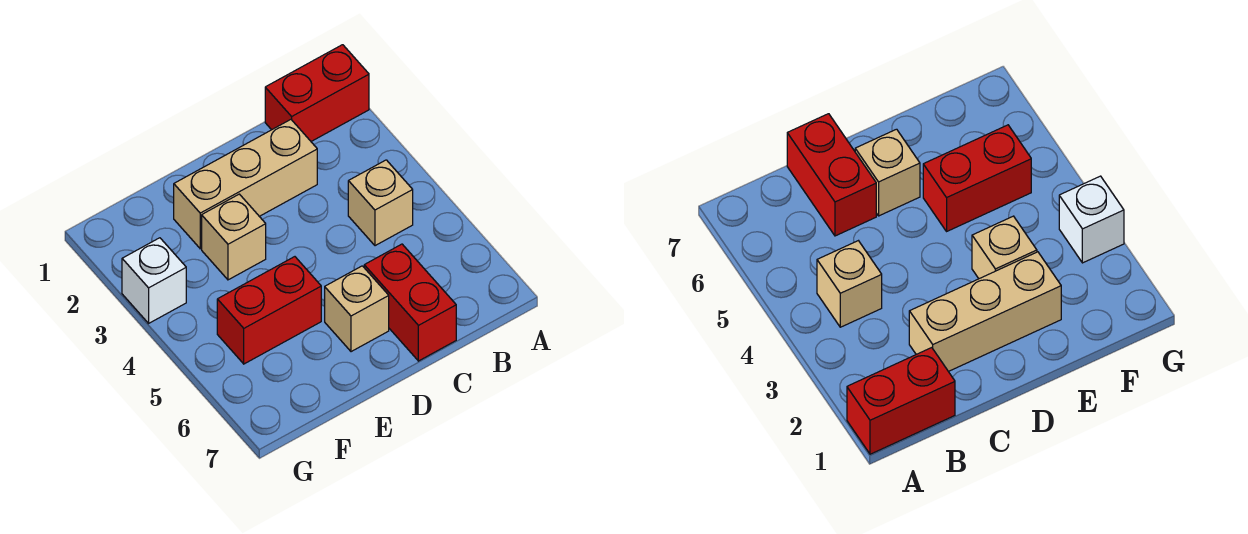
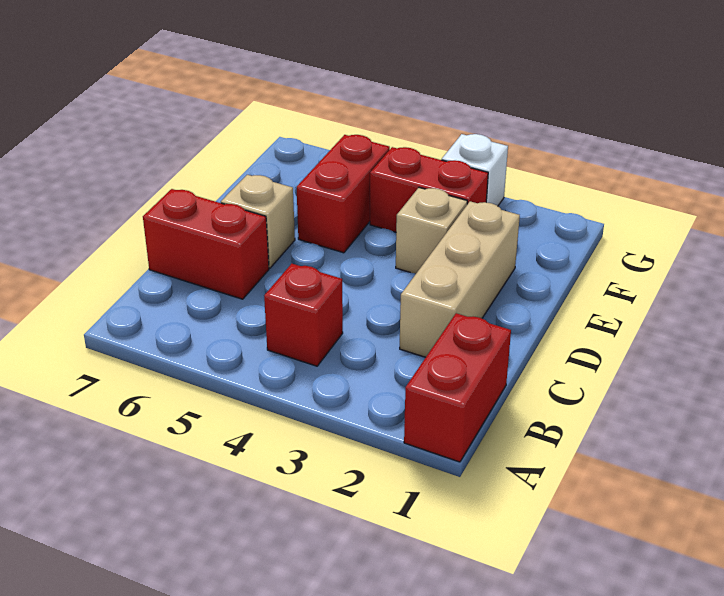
tan brick B4 level 1 -> red brick B4 level 1
none -> red brick F3:F4 level 1

